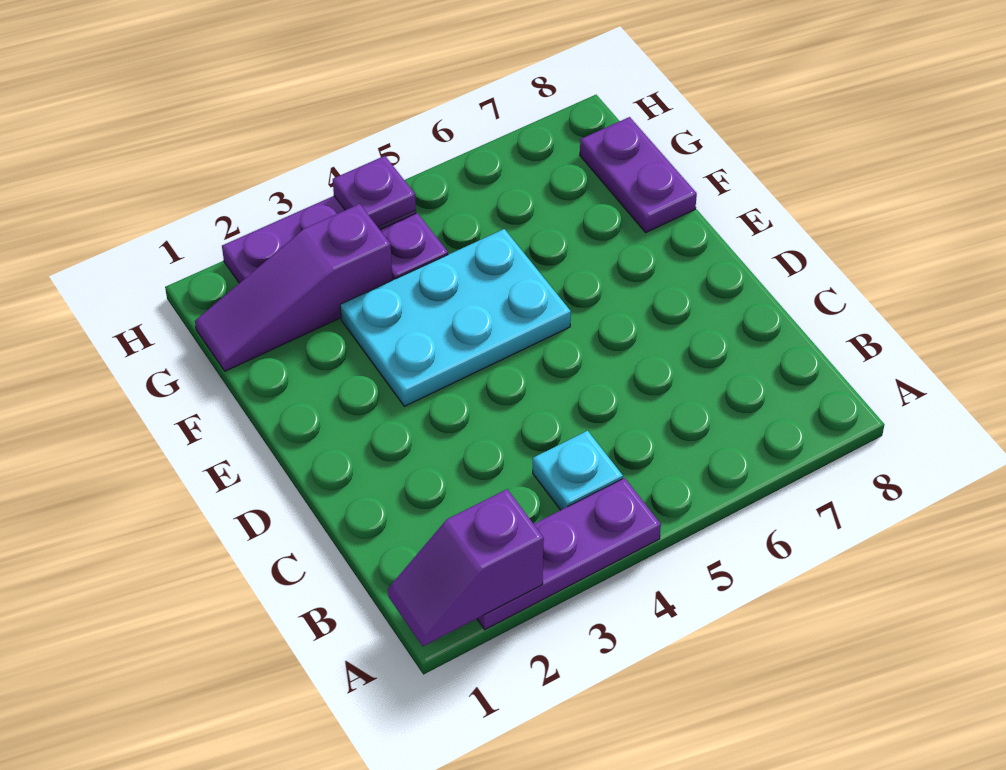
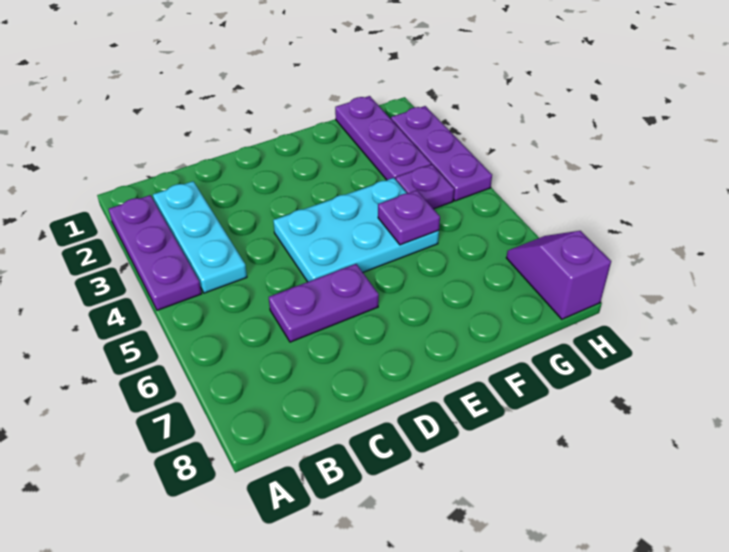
purple slope A1:A2 level 2 top 2 -> purple slope H7:H8 level 1 top 8
cyan plate B4 level 1 -> cyan plate B2:B4 level 1
cyan plate E3:F5 level 1 -> cyan plate D4:F5 level 1
purple plate F8:G8 level 1 -> purple plate C6:D6 level 1
purple slope G1:G3 level 1 top 3 -> purple plate G1:G3 level 1
purple plate H4 level 2 -> purple plate F5 level 2

